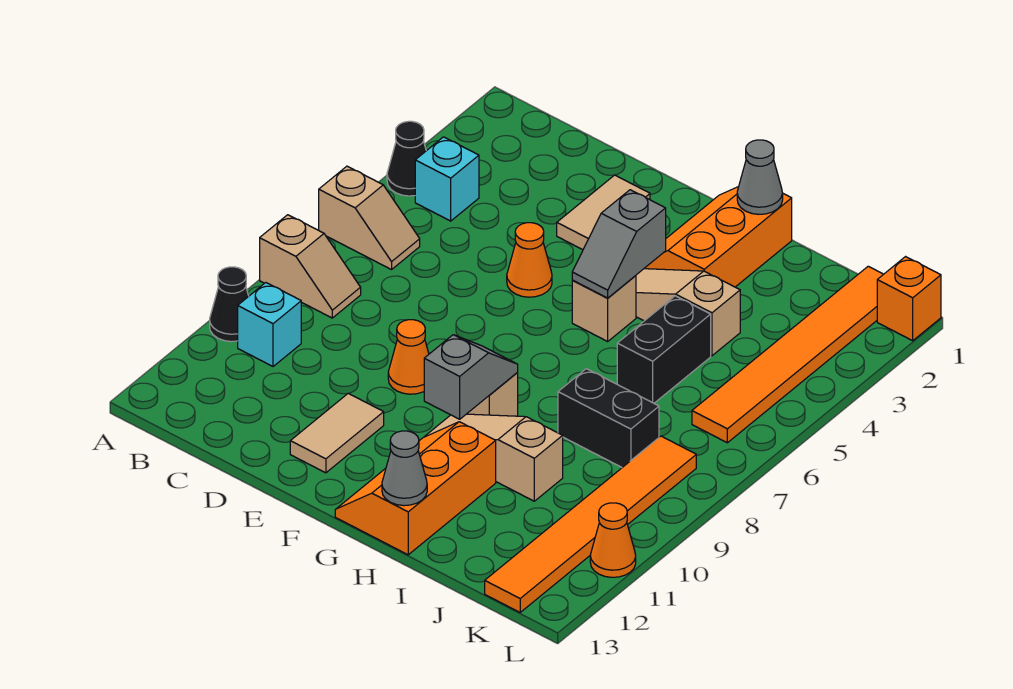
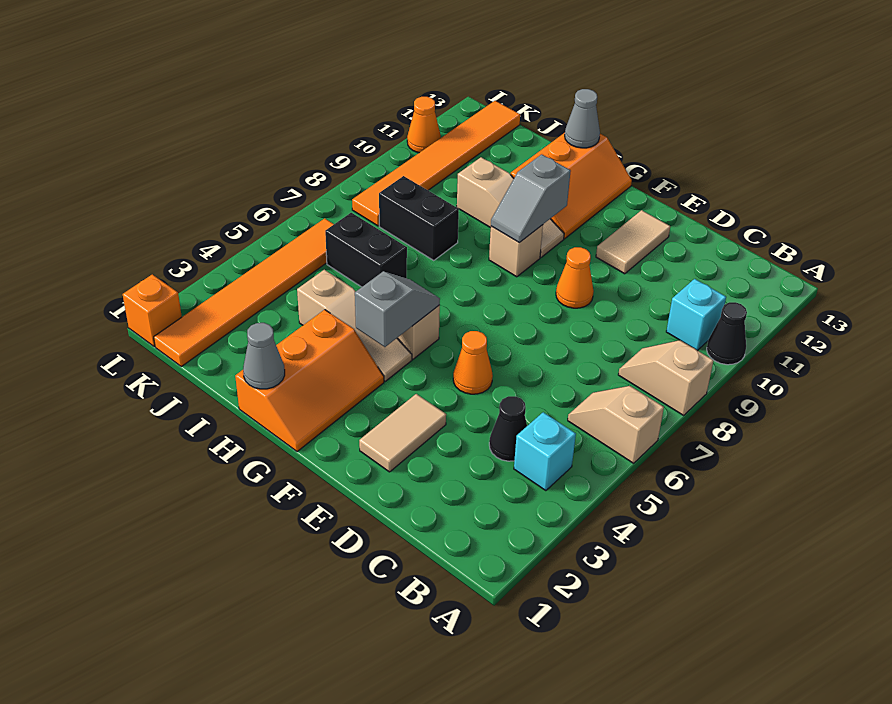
black cone A4 level 1 -> black cone C4 level 1
black brick I5:I6 level 1 -> black brick I6:J6 level 1

